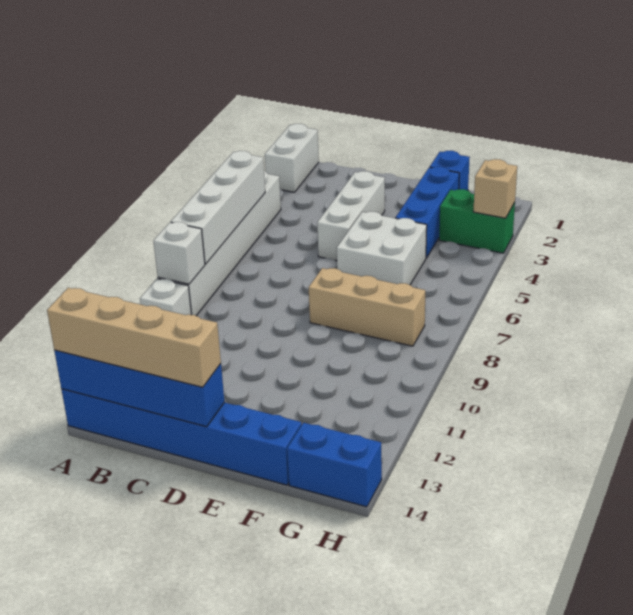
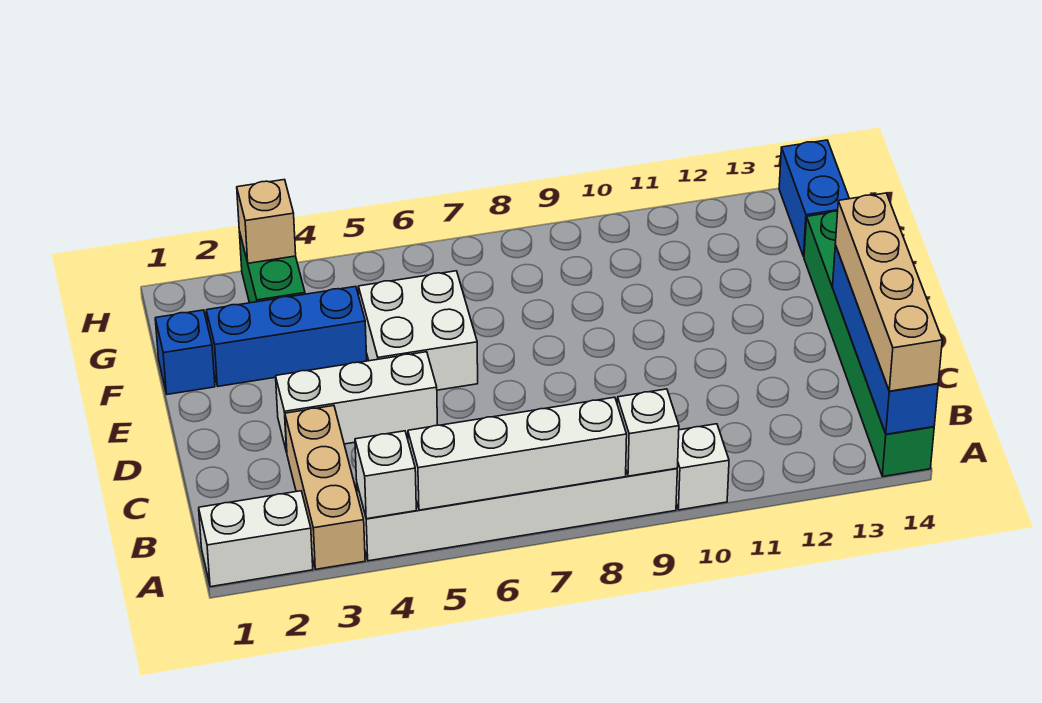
none -> white brick A4 level 2
blue brick A14:F14 level 1 -> green brick A14:F14 level 1
tan brick E8:G8 level 1 -> tan brick A3:C3 level 1

